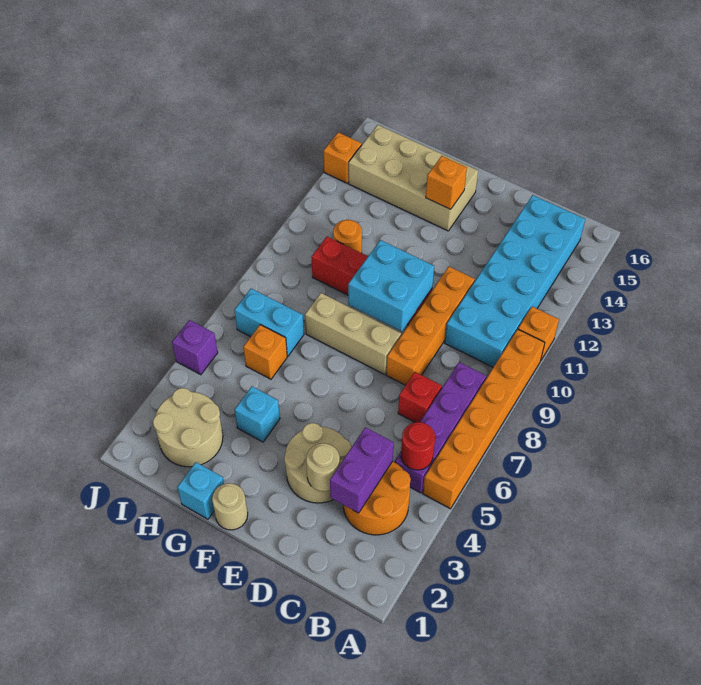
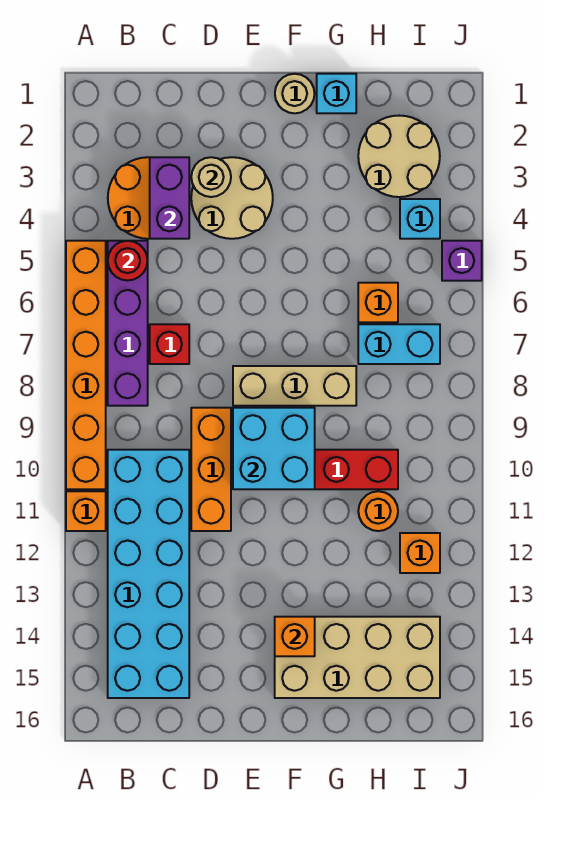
orange brick D8:D11 level 1 -> orange brick D9:D11 level 1
cyan brick G4 level 1 -> cyan brick I4 level 1
orange brick J14 level 1 -> orange brick I12 level 1

